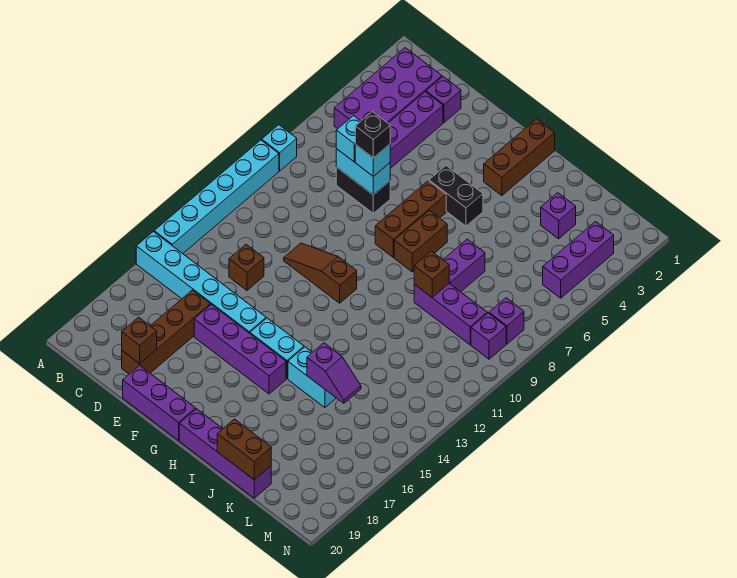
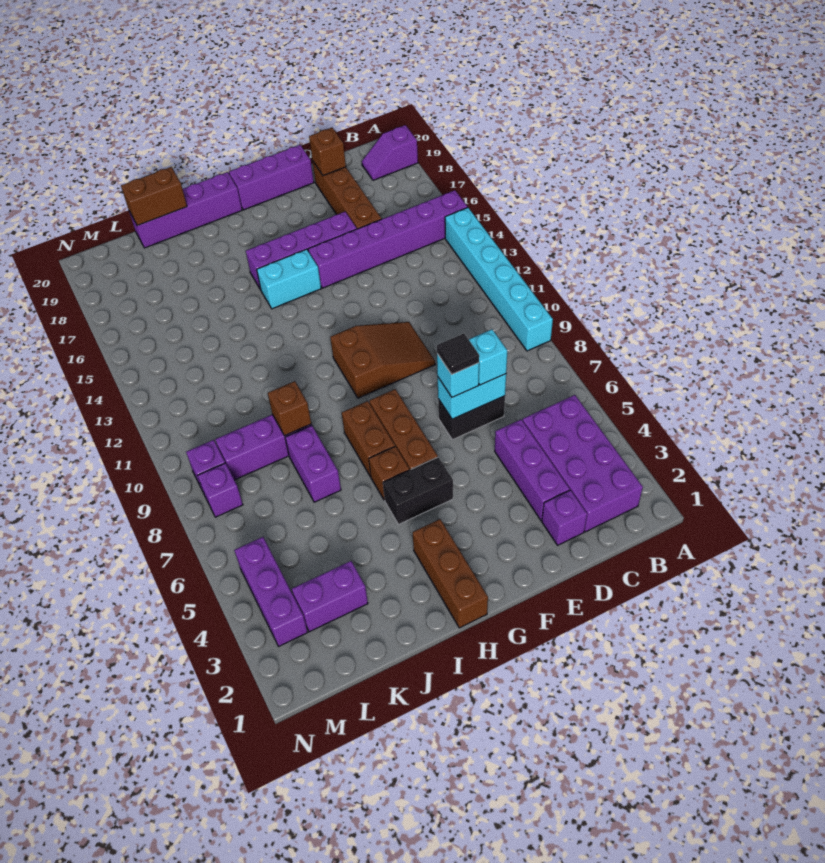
cyan brick A8 level 1 -> none
cyan brick A15:F15 level 1 -> purple brick A15:F15 level 1
brown brick D13 level 1 -> brown brick H6 level 1
black brick E7 level 4 -> black tile E7 level 4
brown slope E11:G11 level 1 top G -> brown slope E10:G11 level 1 top G
cyan brick I15:J15 level 1 -> none
purple slope J15:K15 level 2 top J -> purple slope A19:B19 level 1 top A
purple brick K3 level 1 -> purple brick K3:L3 level 1

